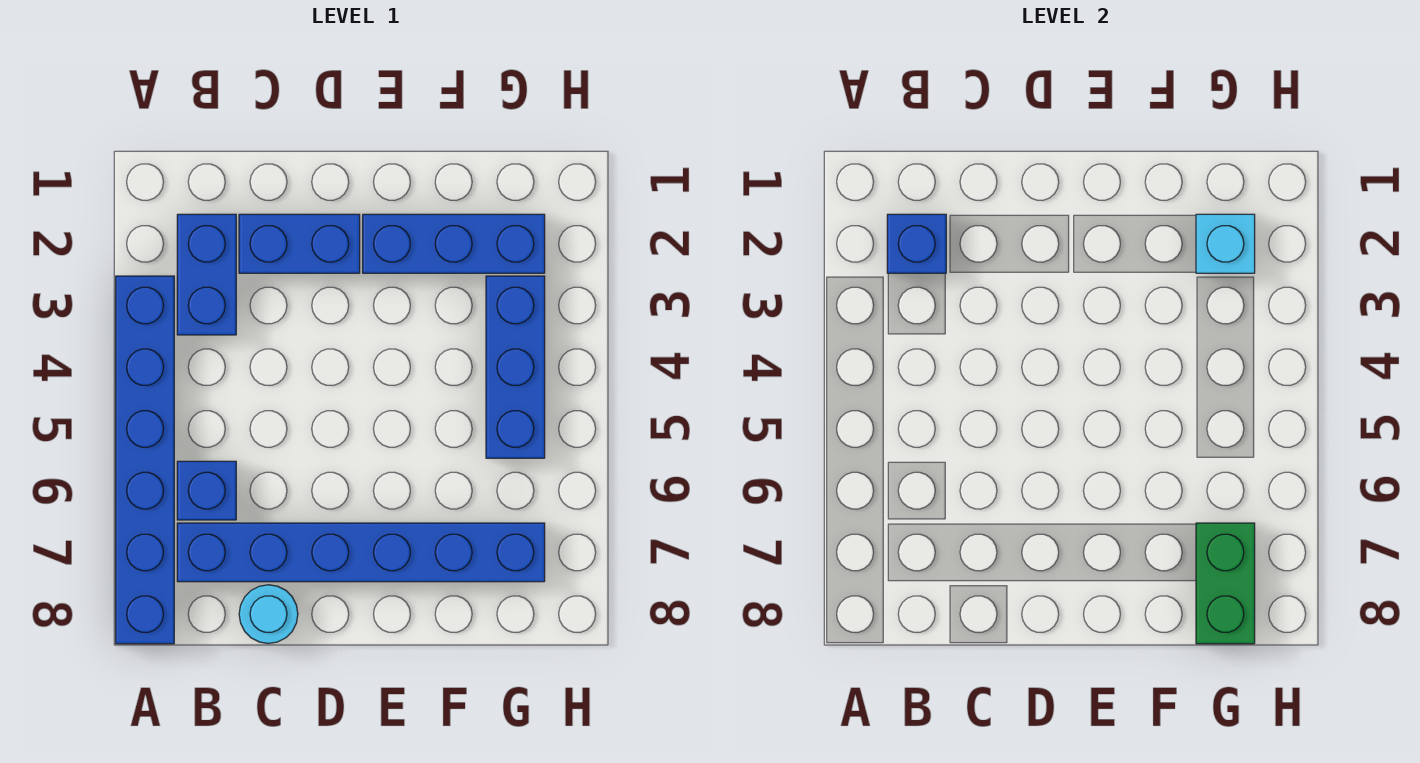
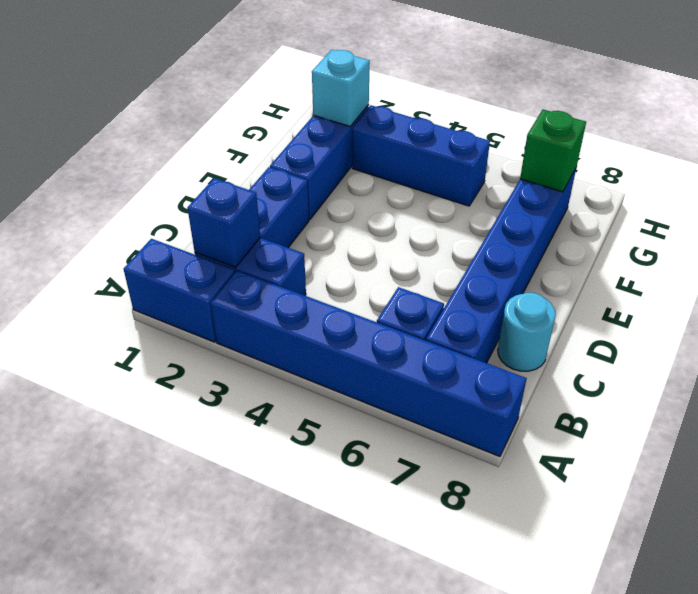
none -> blue brick A1:A2 level 1
green brick G7:G8 level 2 -> green brick G7 level 2

